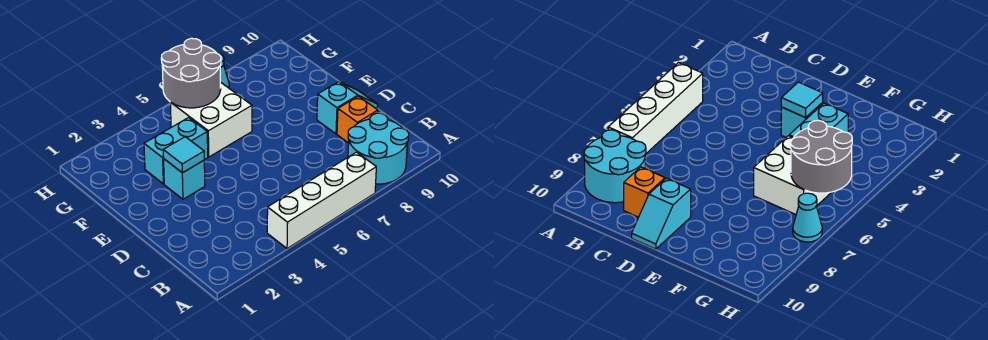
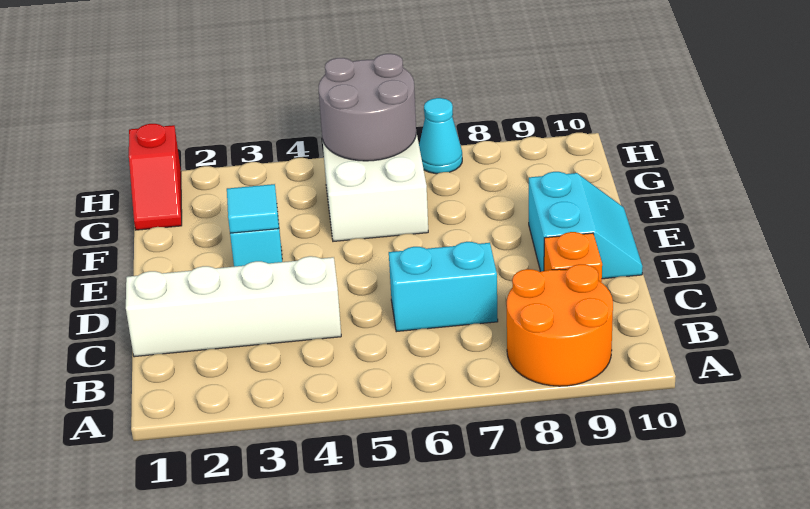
white brick A4:A7 level 1 -> white brick C1:C4 level 1
cyan round brick A8:B9 level 1 -> orange round brick A8:B9 level 1
cyan slope D9:D10 level 1 top 9 -> cyan slope D9:E10 level 1 top 9
cyan brick F3:F4 level 1 -> cyan brick C6:C7 level 1
none -> red slope G1:H1 level 1 top H

